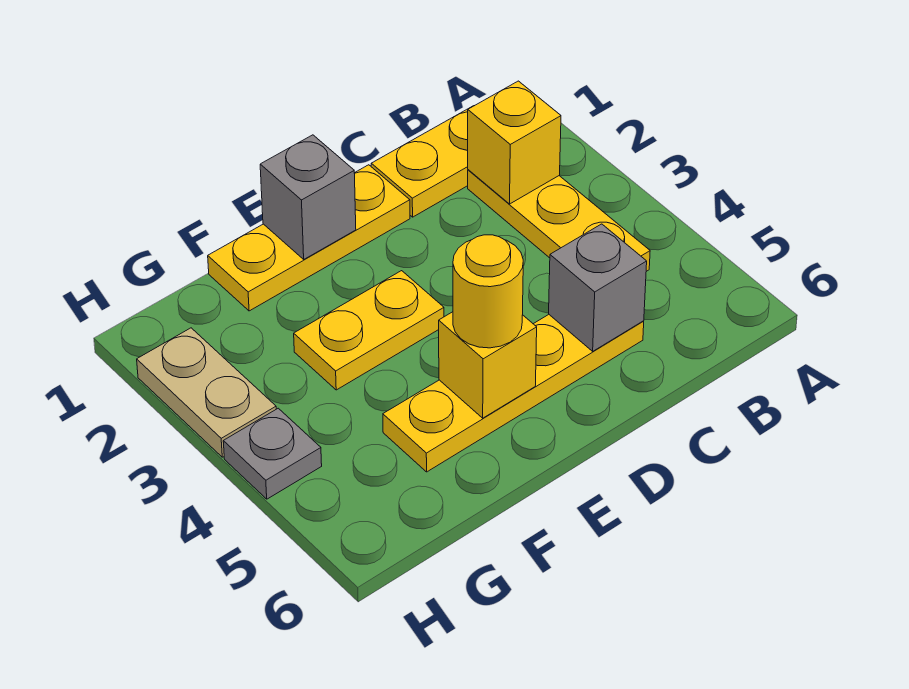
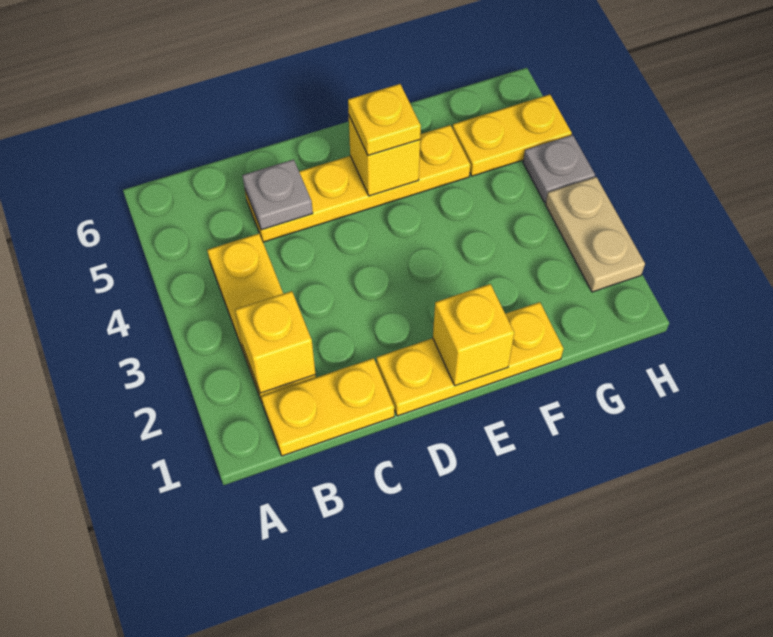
grey brick C5 level 2 -> grey plate C5 level 2
grey brick E1 level 2 -> yellow brick E1 level 2
yellow plate E3:F3 level 1 -> yellow plate G5:H5 level 1
yellow round brick E5 level 3 -> yellow plate E5 level 3

